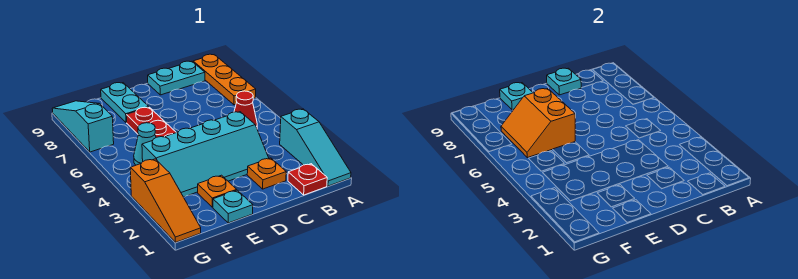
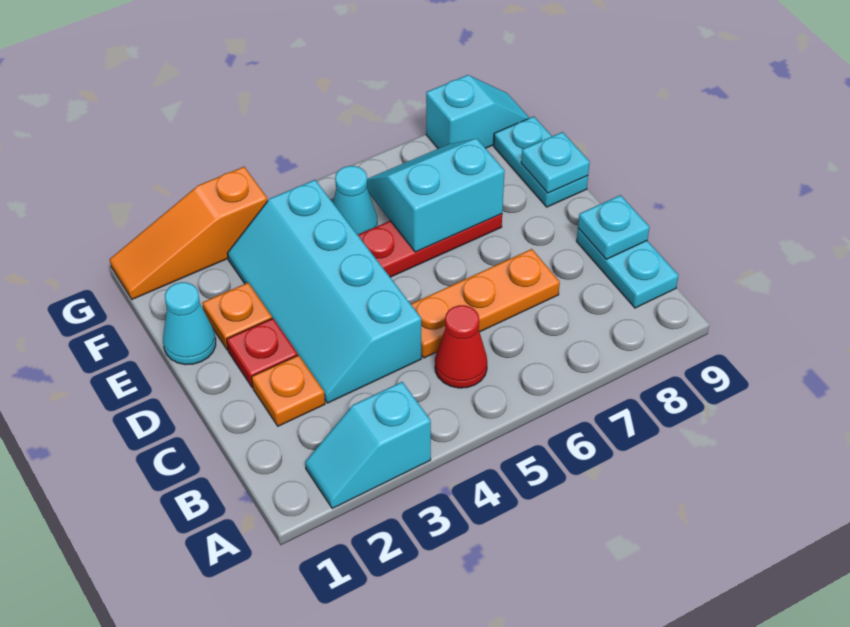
cyan slope A1:A3 level 1 top 3 -> cyan slope A2:A3 level 1 top 3
orange plate A7:A9 level 1 -> orange plate C5:C7 level 1
red plate B1 level 1 -> red plate D2 level 1
cyan plate E1 level 1 -> cyan cone E1 level 1
orange slope E6:F7 level 2 top E -> cyan slope E6:F7 level 2 top E
cyan plate E8:E9 level 1 -> cyan plate E9:F9 level 1
cyan slope G7:G9 level 1 top 7 -> cyan slope G8:G9 level 1 top 8

